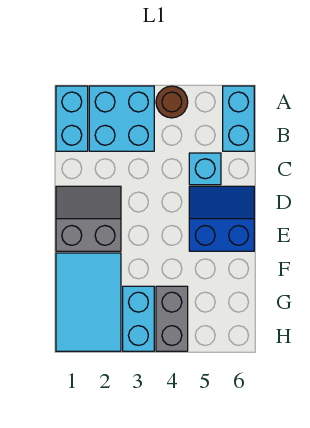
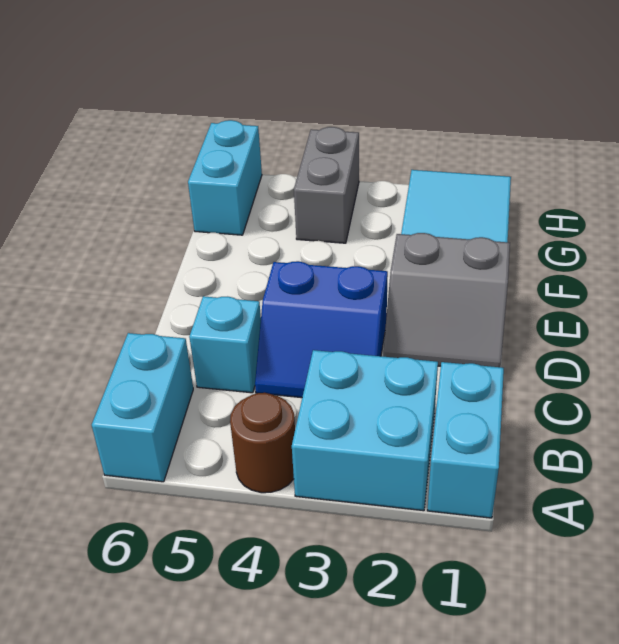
blue slope D5:E6 level 1 top E -> blue slope C3:D4 level 1 top D
cyan brick G3:H3 level 1 -> cyan brick G6:H6 level 1

